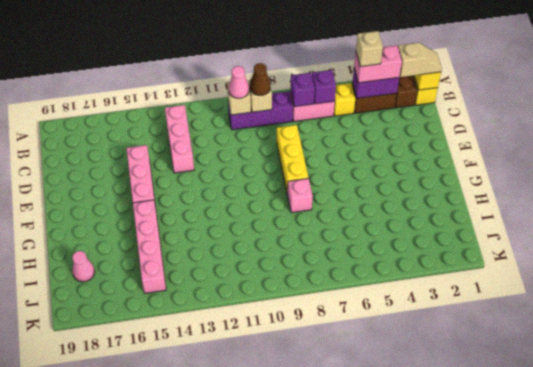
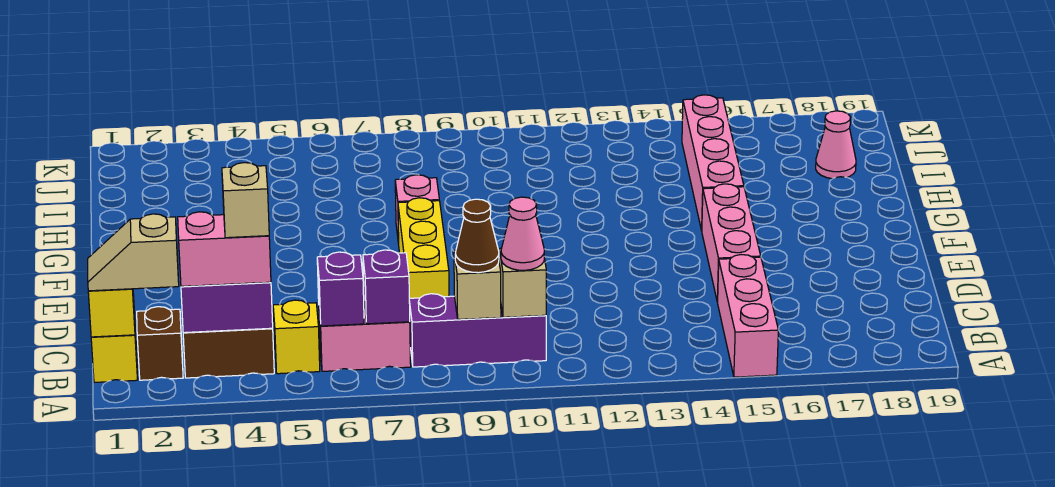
pink brick B13:D13 level 1 -> pink brick A15:C15 level 1

